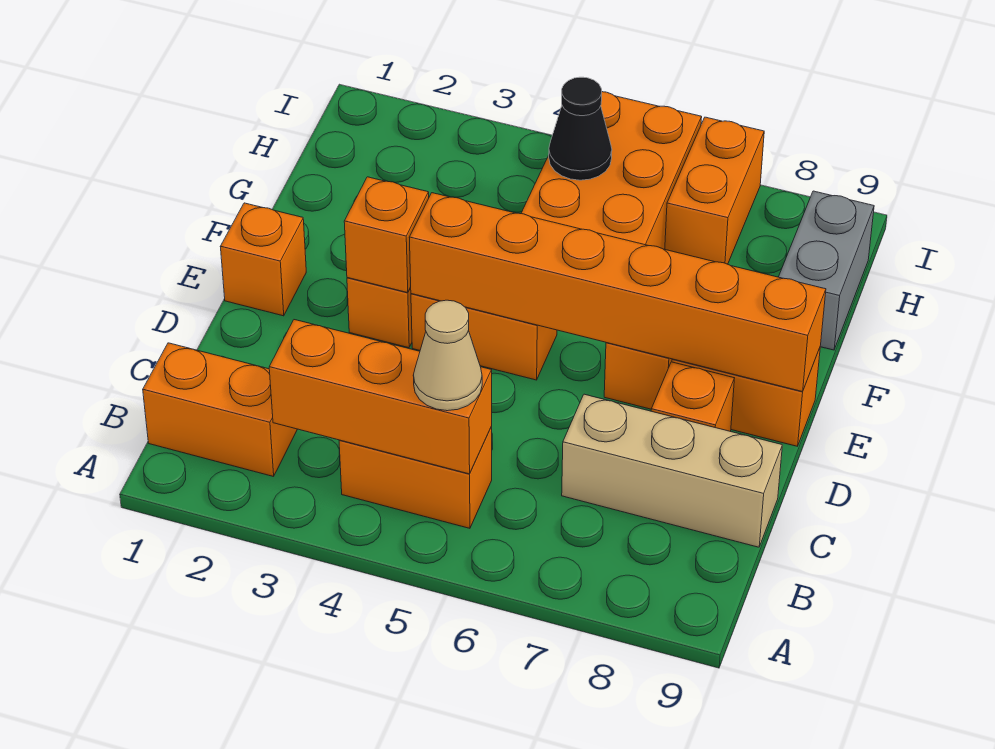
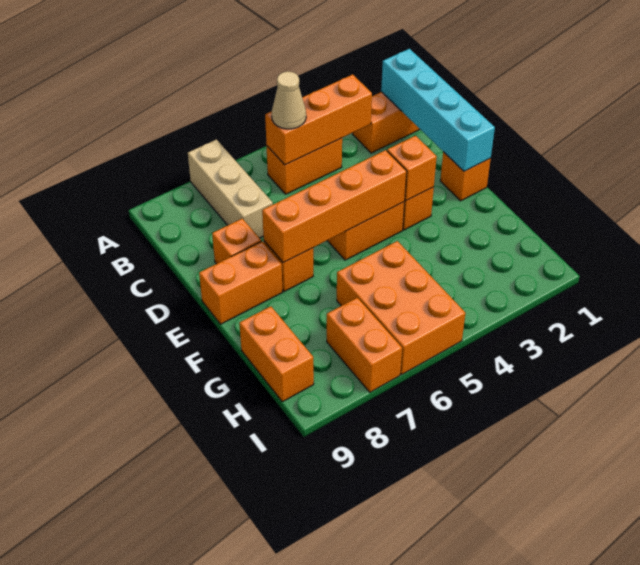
none -> cyan brick B1:E1 level 2
tan brick C7:C9 level 1 -> tan brick A7:C7 level 1
orange brick E4:E9 level 2 -> orange brick E4:E7 level 2
grey brick G9:H9 level 1 -> orange brick G9:H9 level 1
black cone H5 level 2 -> none

